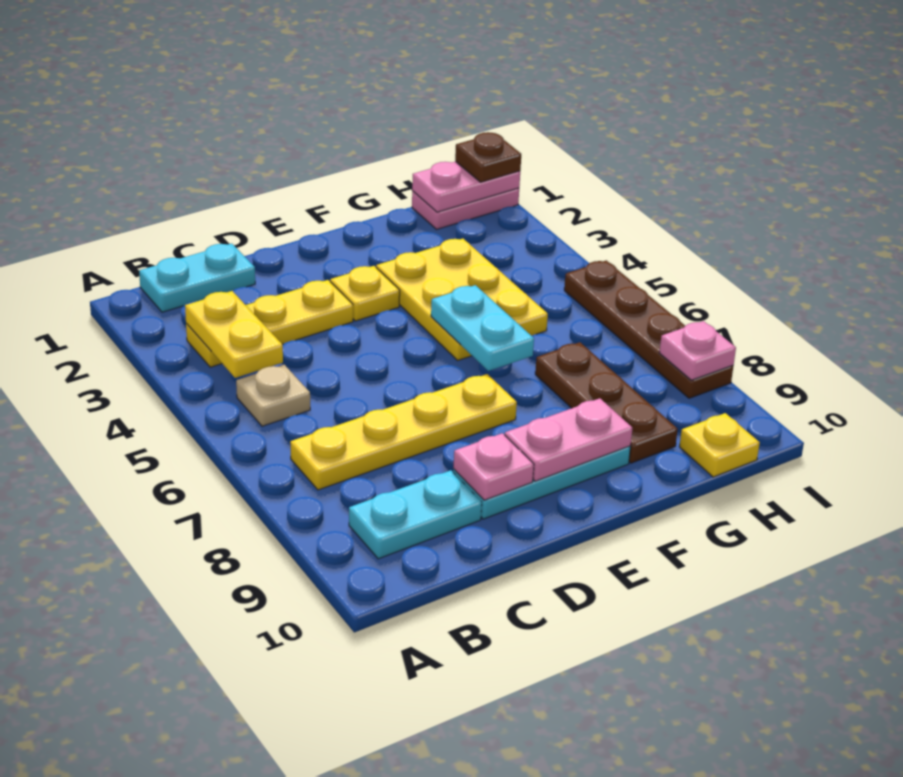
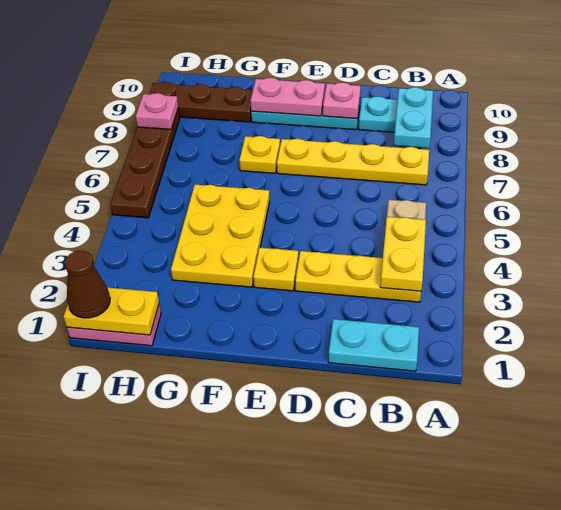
cyan plate F5:F6 level 2 -> cyan plate B8:B9 level 2
brown plate G7:G9 level 1 -> brown plate G9:I9 level 1
pink plate H1:I1 level 2 -> yellow plate H1:I1 level 2
yellow plate H10 level 1 -> yellow plate F7 level 1
brown plate I1 level 3 -> brown cone I1 level 3

